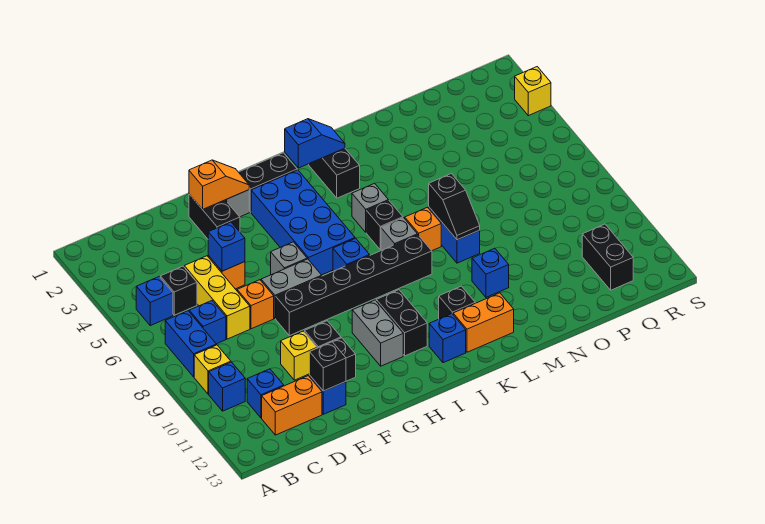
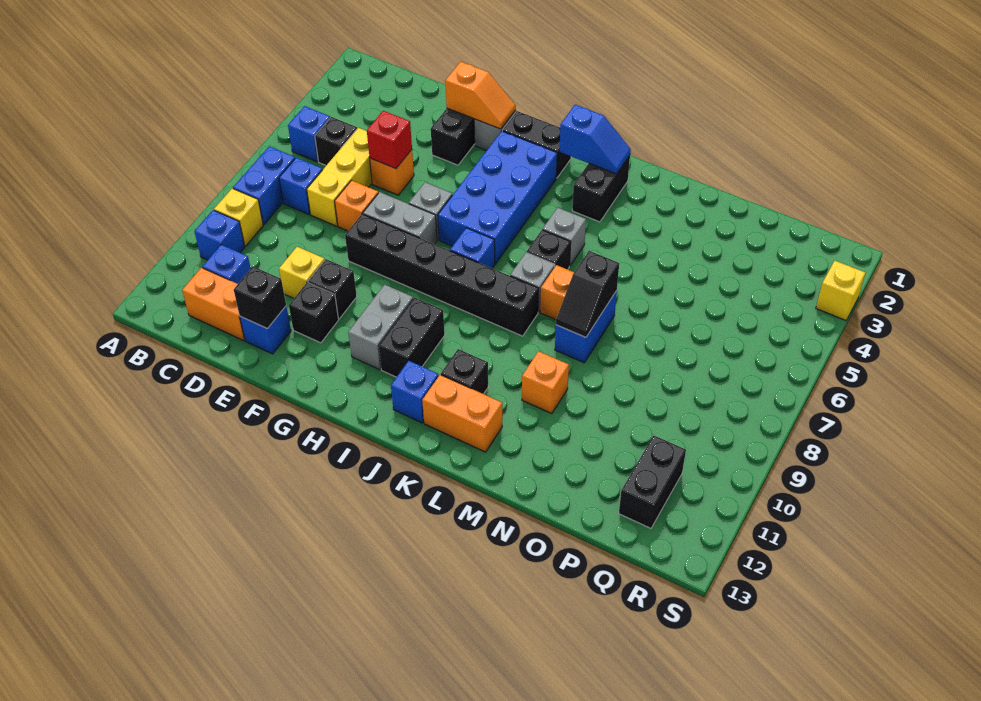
blue brick E5 level 2 -> red brick E5 level 2
blue brick M10 level 1 -> orange brick M10 level 1

